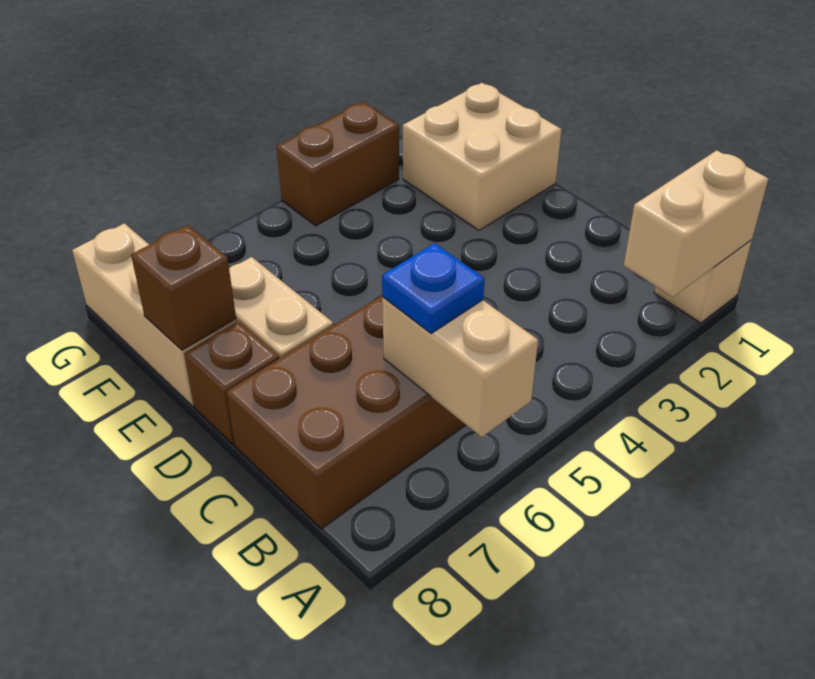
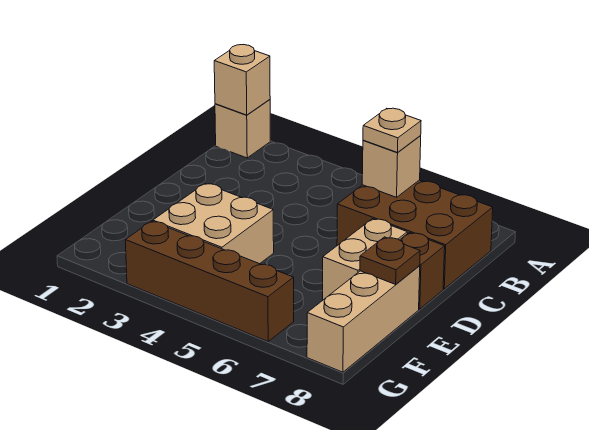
tan brick A1:A2 level 2 -> tan brick A1 level 2
tan brick A6:B6 level 2 -> tan brick B6 level 2
blue plate B6 level 3 -> tan plate B6 level 3
tan brick E1:F2 level 1 -> tan brick E3:F4 level 1
brown brick E8 level 2 -> brown plate E8 level 2
brown brick G3:G4 level 1 -> brown brick G3:G6 level 1

